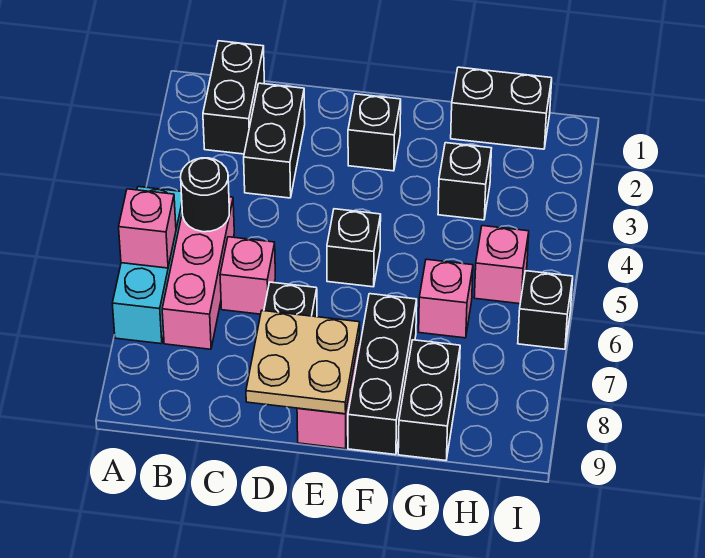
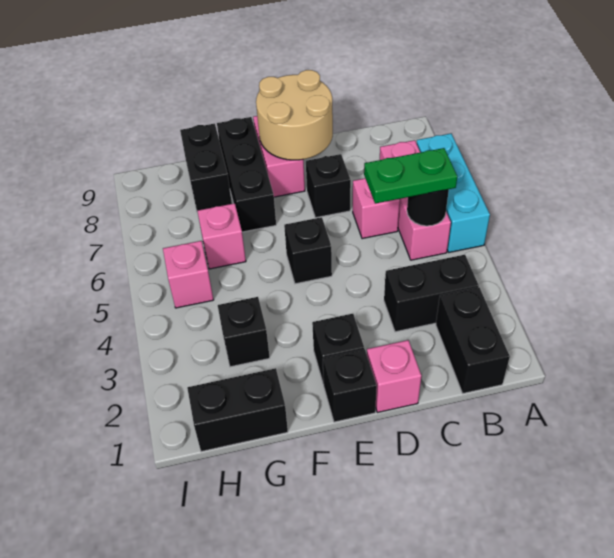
pink brick A6 level 2 -> pink brick D1 level 1
none -> green plate B5:C5 level 3
black brick C2:C3 level 1 -> black brick B3:C3 level 1
tan plate D8:E9 level 2 -> tan round brick D8:E9 level 2
black brick I6 level 1 -> black brick E1 level 1

